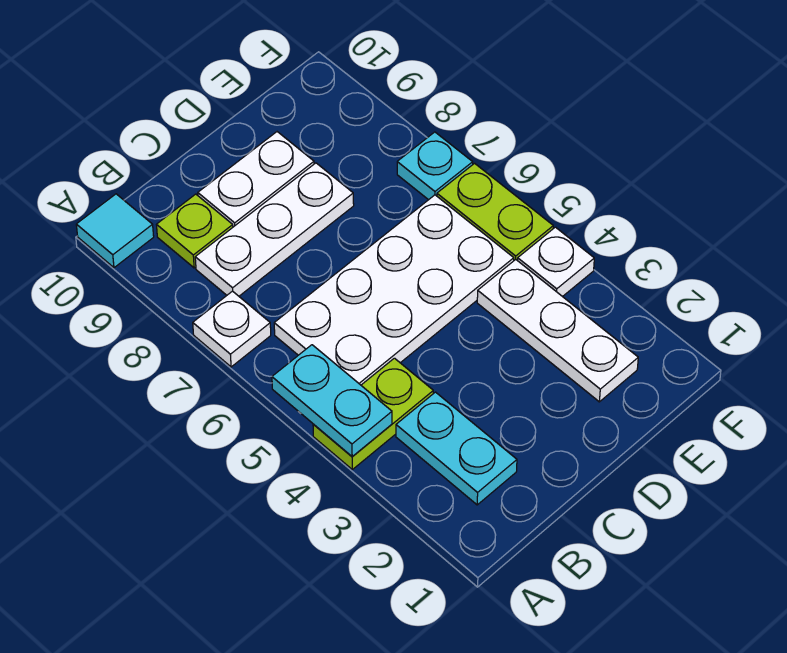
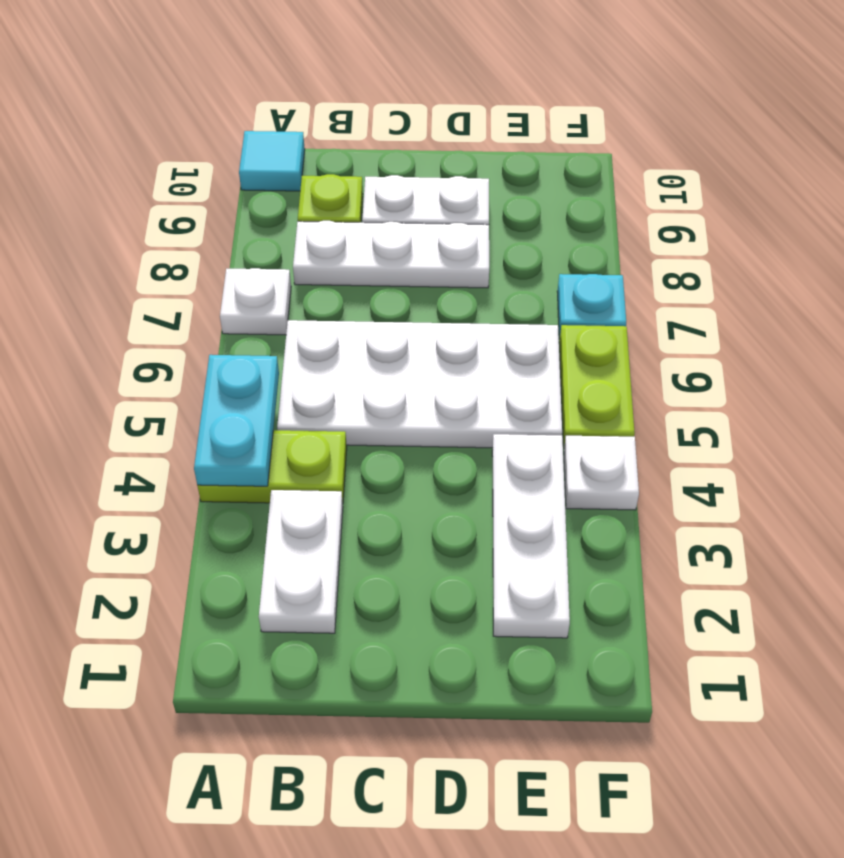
cyan plate B2:B3 level 1 -> white plate B2:B3 level 1

